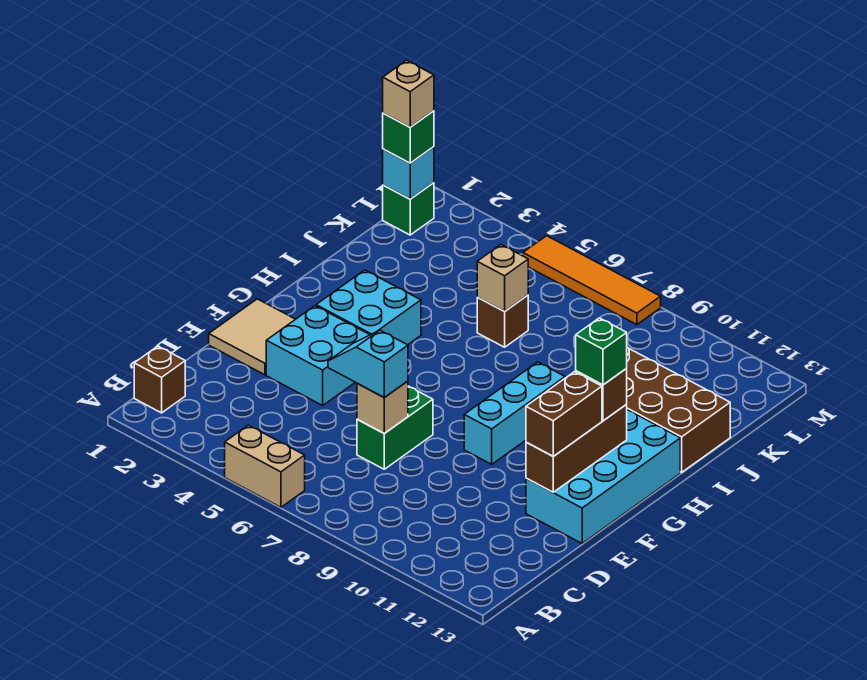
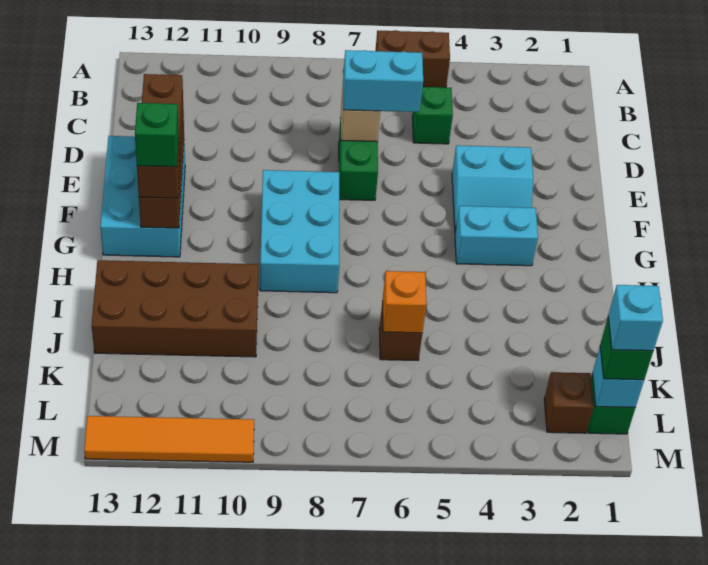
tan brick A5:A6 level 1 -> brown brick A5:A6 level 1
brown brick B1 level 1 -> brown brick L2 level 1
none -> green brick C5 level 1
cyan slope D6:D7 level 3 top 7 -> cyan brick D6:D7 level 3
tan tile E1:F2 level 1 -> none
cyan brick E3:F4 level 1 -> cyan slope E3:F4 level 1 top E
cyan brick E12:H13 level 1 -> cyan brick E12:G13 level 1
cyan brick F9:H9 level 1 -> cyan brick F8:H9 level 1
cyan brick G3:H4 level 1 -> cyan brick G3:G4 level 1
tan brick J6 level 2 -> orange brick J6 level 2
tan brick L1 level 4 -> cyan brick L1 level 4
orange tile M5:M8 level 1 -> orange tile M10:M13 level 1

